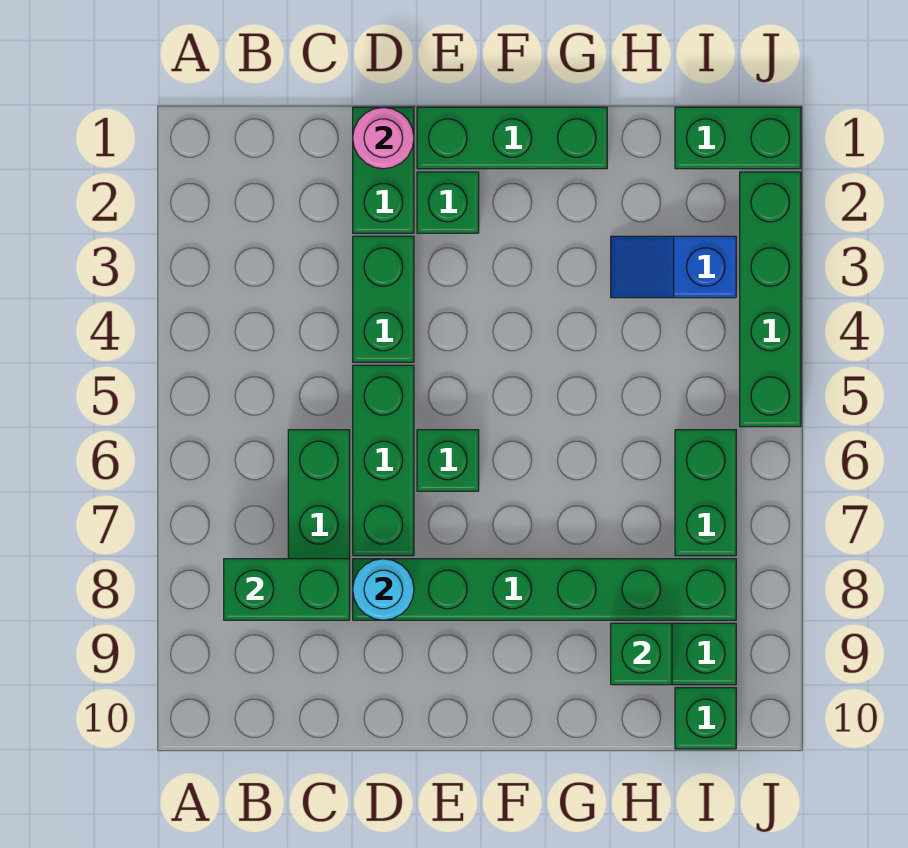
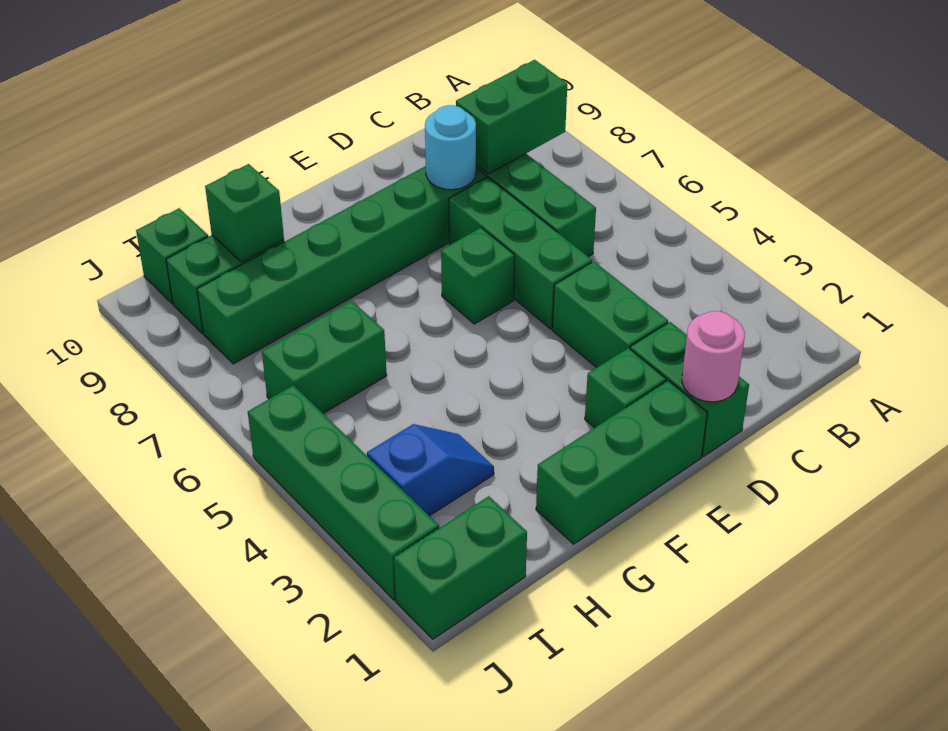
green brick I6:I7 level 1 -> green brick H6:I6 level 1

